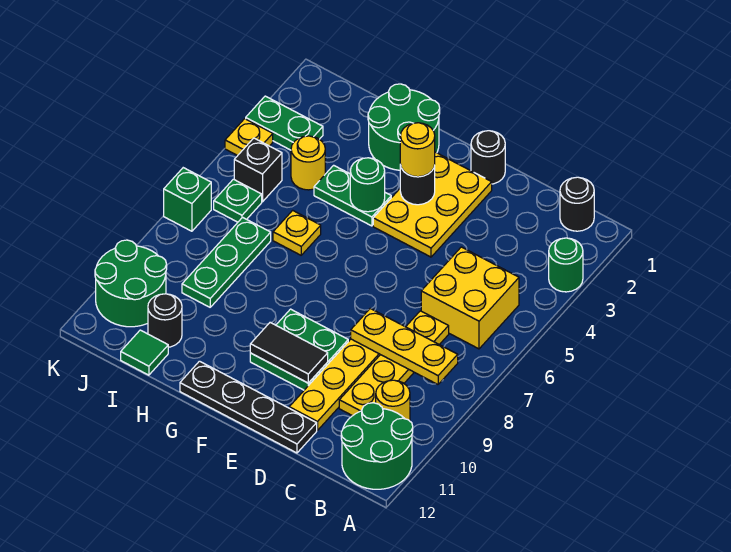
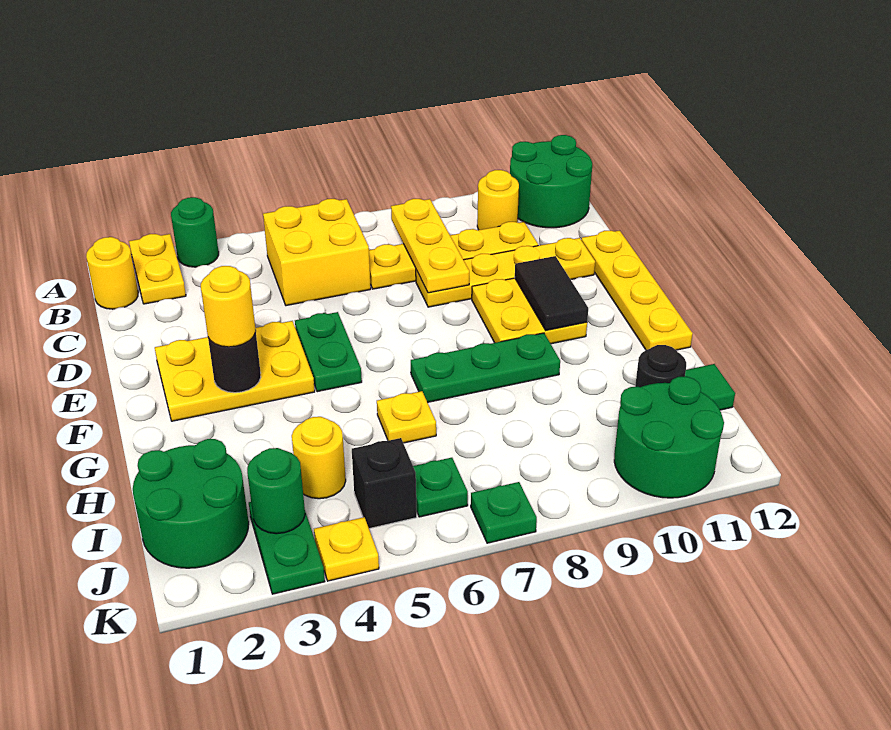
none -> yellow plate A2:B2 level 1
black round brick B1 level 1 -> yellow round brick B1 level 1
black plate D12:G12 level 1 -> yellow plate D12:G12 level 1
black round brick E1 level 1 -> none
green plate E9:F10 level 1 -> yellow plate E9:F10 level 1
green round brick G1:H2 level 1 -> green round brick I1:J2 level 1
green plate G4:H4 level 1 -> green plate E5:F5 level 1
green round brick G4 level 2 -> green round brick J3 level 2
green plate I7:I9 level 1 -> green plate G7:G9 level 1
green brick K7 level 1 -> green plate K7 level 1

